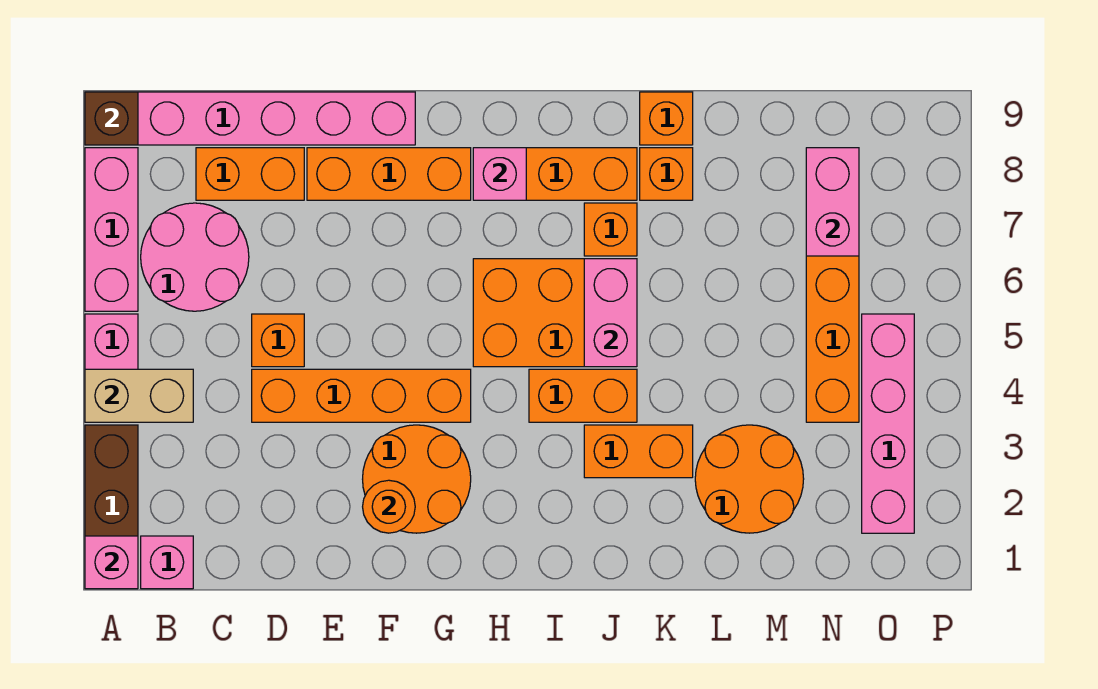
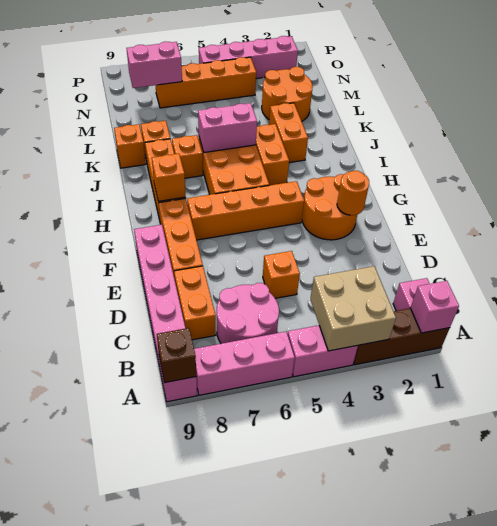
tan brick A4:B4 level 2 -> tan brick A3:B4 level 2
orange brick D4:G4 level 1 -> orange brick G4:G7 level 1
pink brick H8 level 2 -> orange brick H8 level 2

